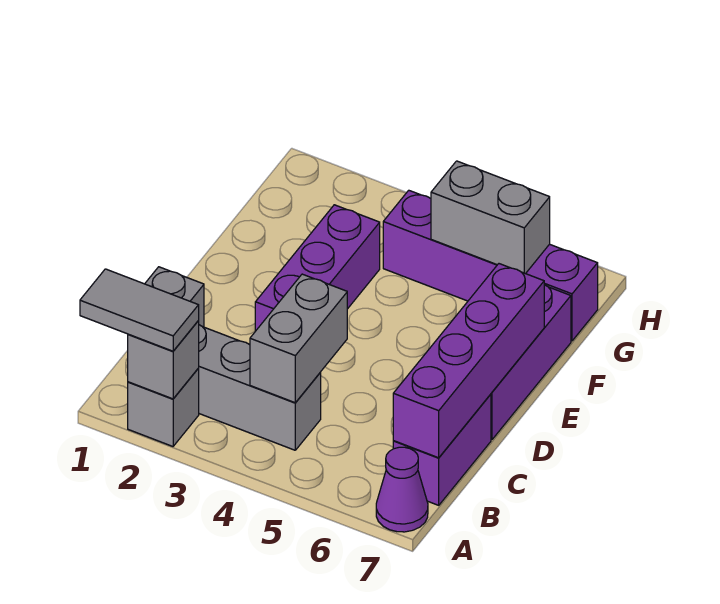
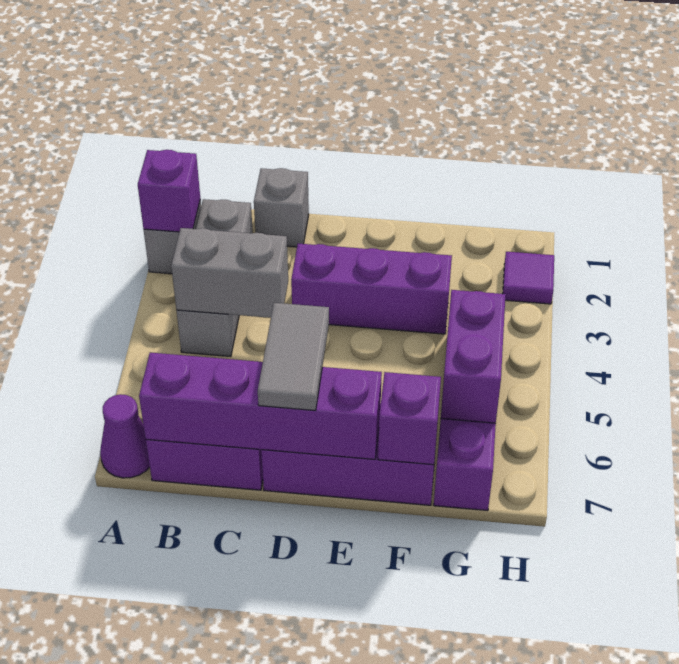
grey tile A1:A2 level 3 -> grey tile D6:D7 level 3
grey brick A2 level 2 -> purple brick A2 level 2
none -> purple brick F7 level 2
grey brick G5:G6 level 2 -> purple brick G5:G6 level 2
none -> purple tile H2 level 1

